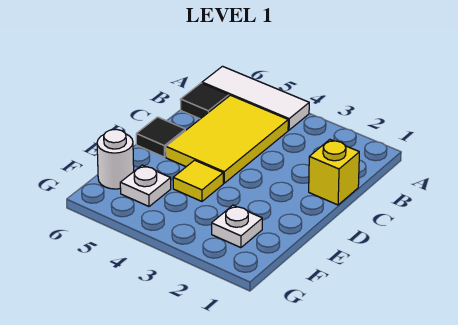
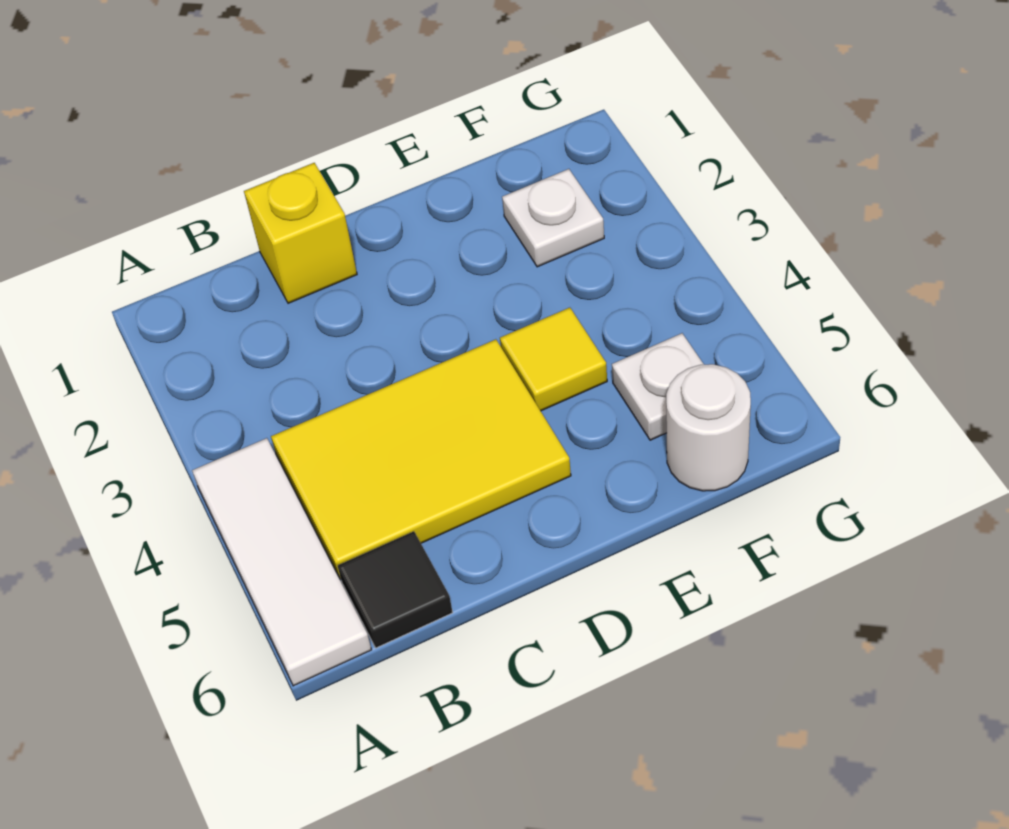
black tile D6 level 1 -> none

